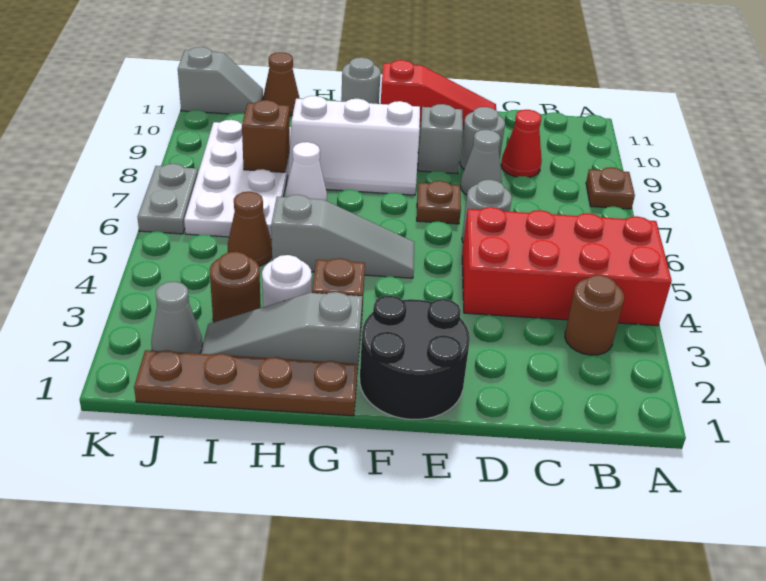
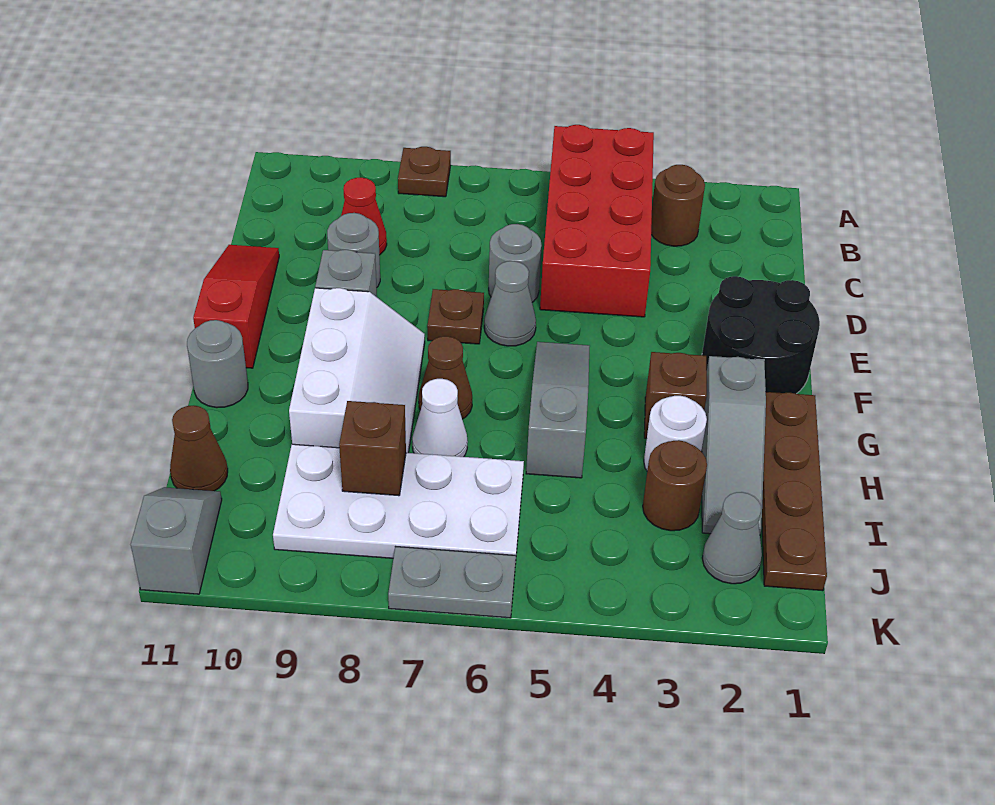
grey cone D8 level 1 -> grey cone E6 level 1
brown cone I5 level 1 -> brown cone G7 level 1

